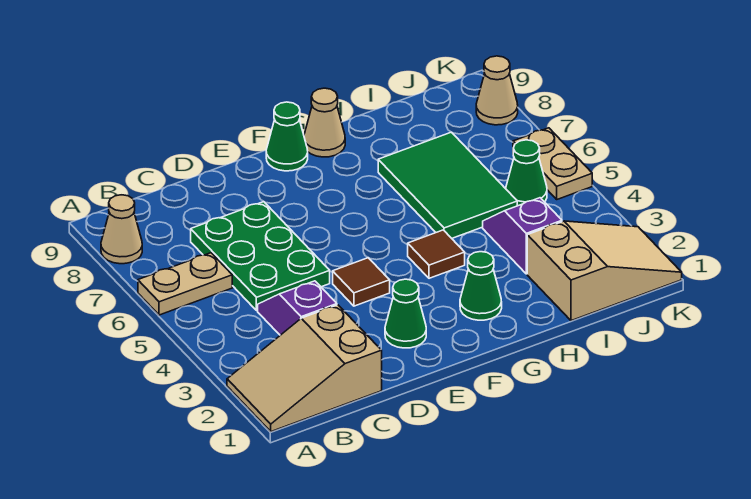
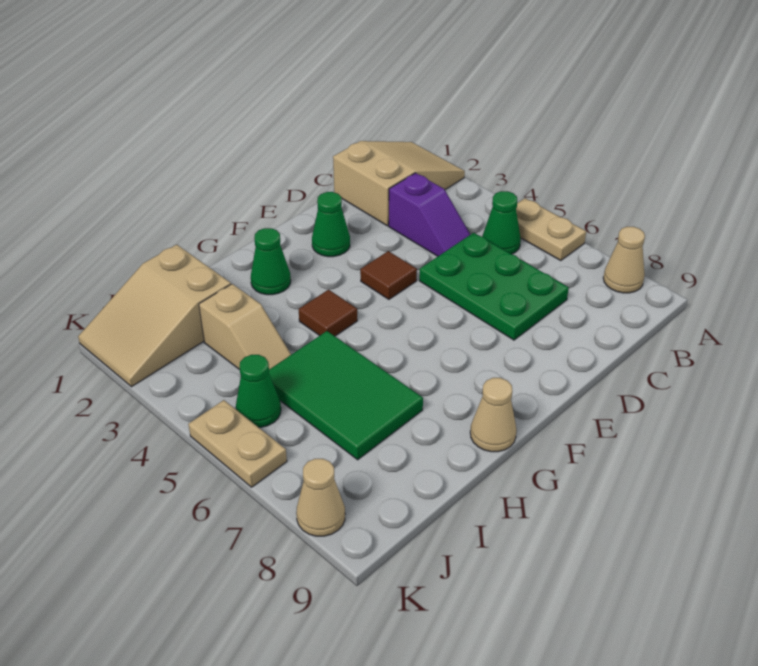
tan plate A6:B6 level 1 -> tan plate A5:A6 level 1
green cone F9 level 1 -> green cone B5 level 1
purple slope I3:I4 level 1 top 3 -> tan slope I3:I4 level 1 top 3

